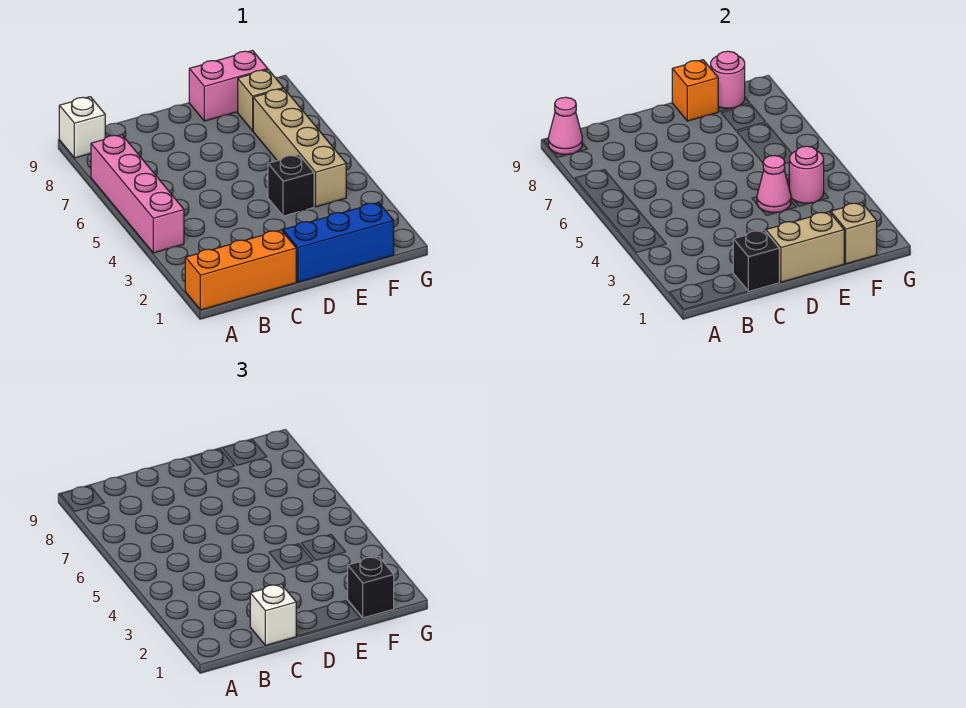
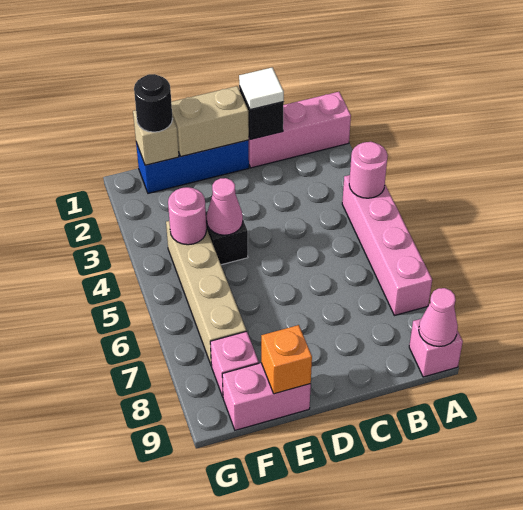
orange brick A1:C1 level 1 -> pink brick A1:C1 level 1
white brick A9 level 1 -> pink brick A9 level 1
white brick C1 level 3 -> white tile C1 level 3
black brick F1 level 3 -> black round brick F1 level 3
tan brick F8 level 1 -> pink brick F8 level 1
pink round brick F9 level 2 -> pink round brick A4 level 2

